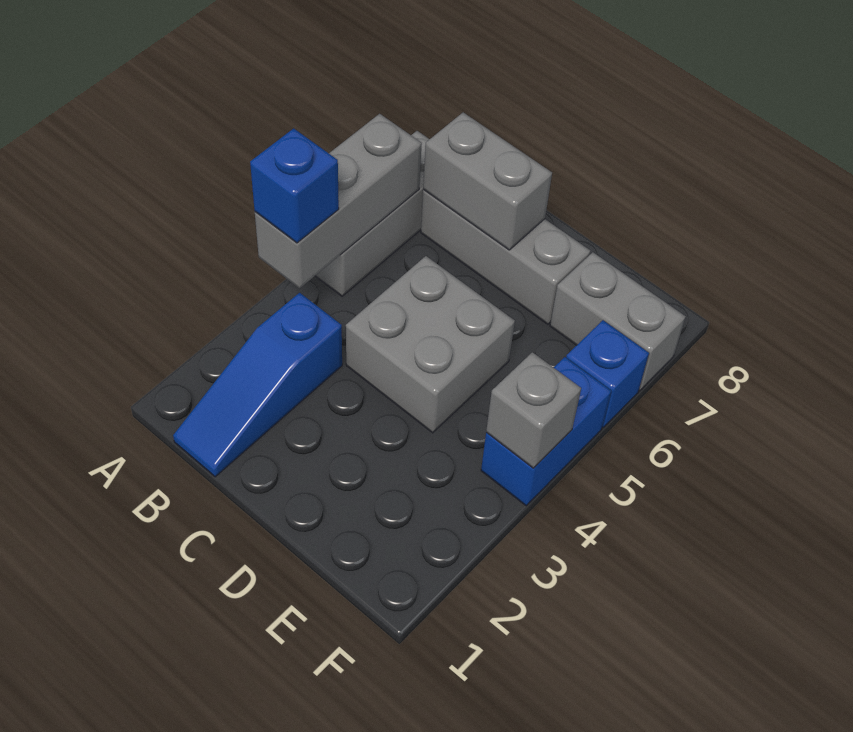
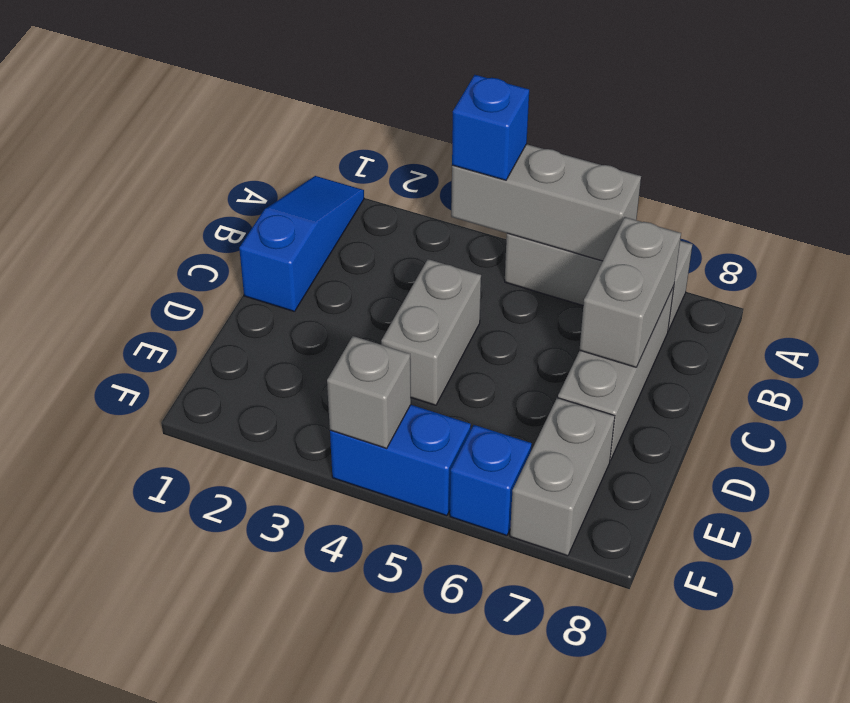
blue slope B1:B3 level 1 top 3 -> blue slope A1:C1 level 1 top C
grey brick C4:D5 level 1 -> grey brick C4:D4 level 1

